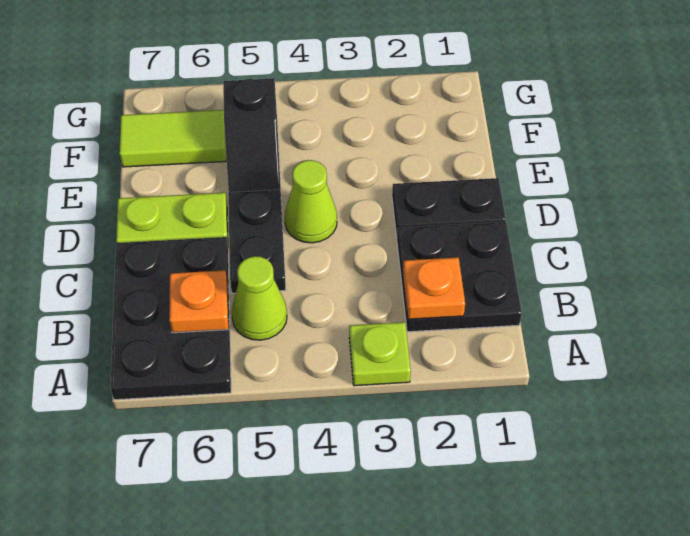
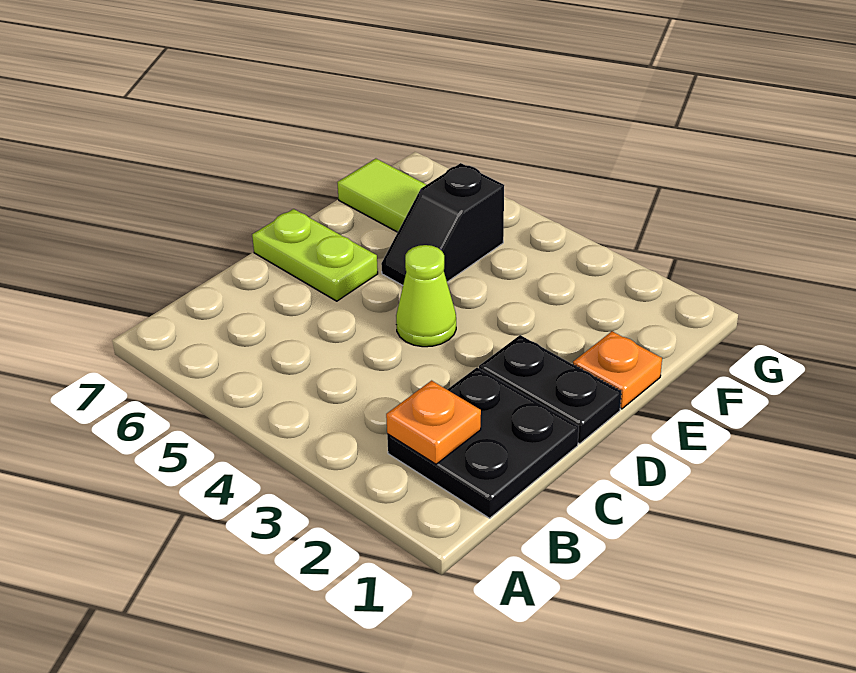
lime plate A3 level 1 -> none
black plate A6:C7 level 1 -> none
lime cone B5 level 1 -> none
orange plate B6 level 2 -> orange plate E1 level 1
black plate C5:D5 level 1 -> none

